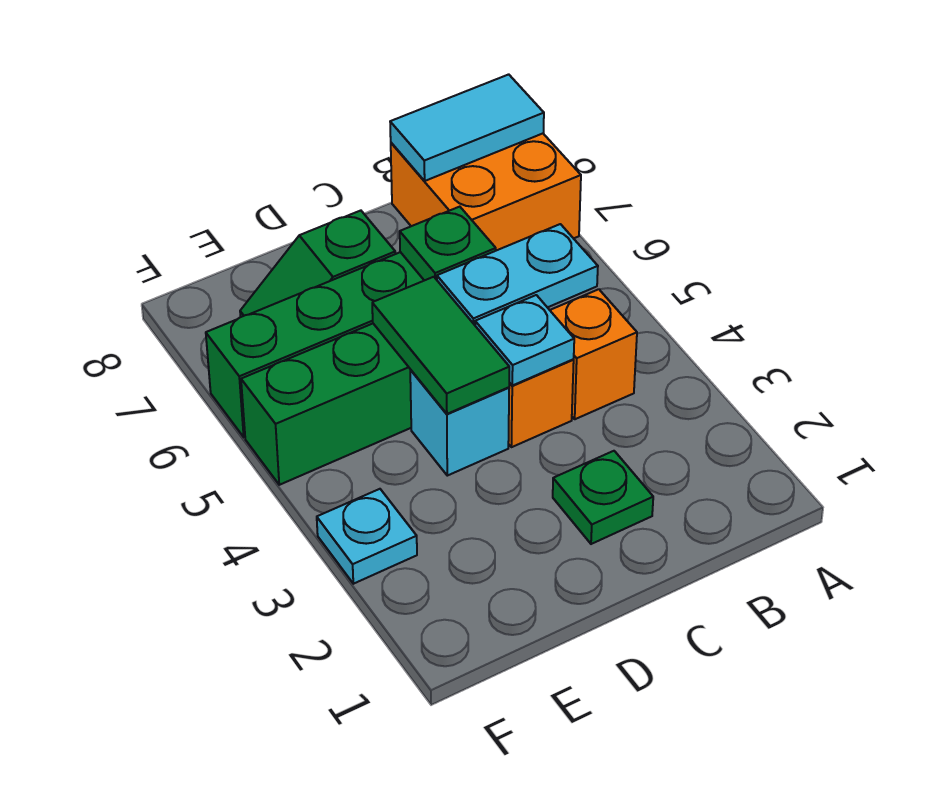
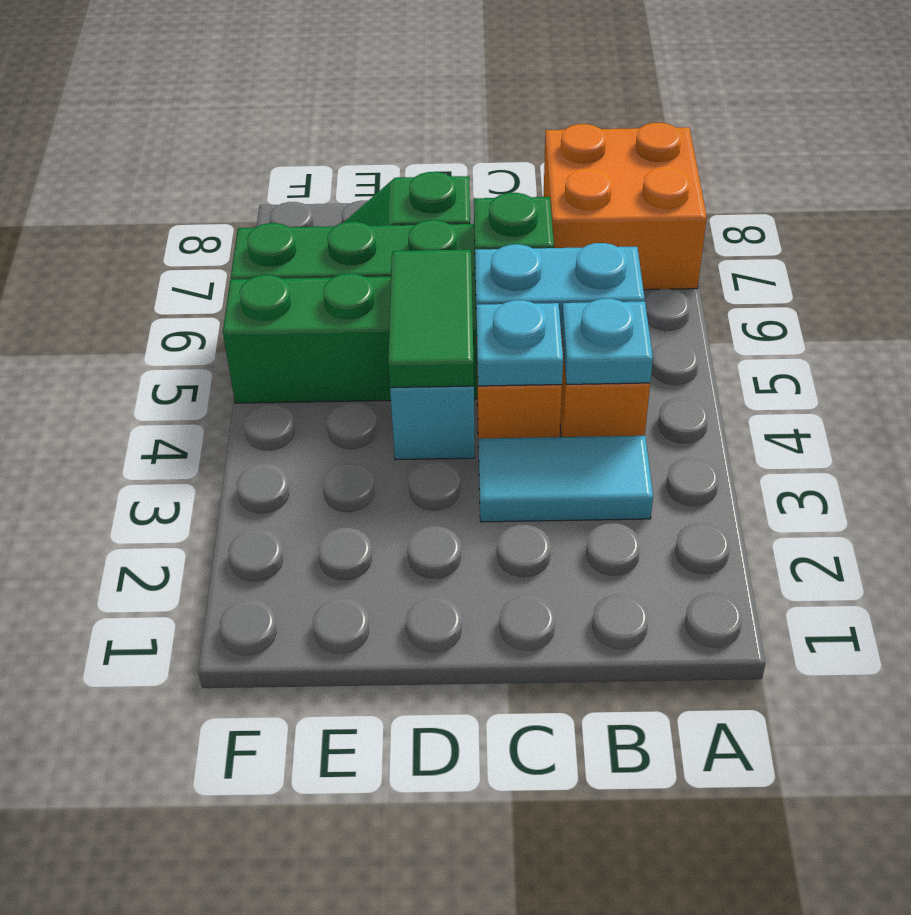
cyan tile A8:B8 level 2 -> cyan tile B3:C3 level 1
green plate C2 level 1 -> none
cyan plate F3 level 1 -> cyan plate B4 level 2

